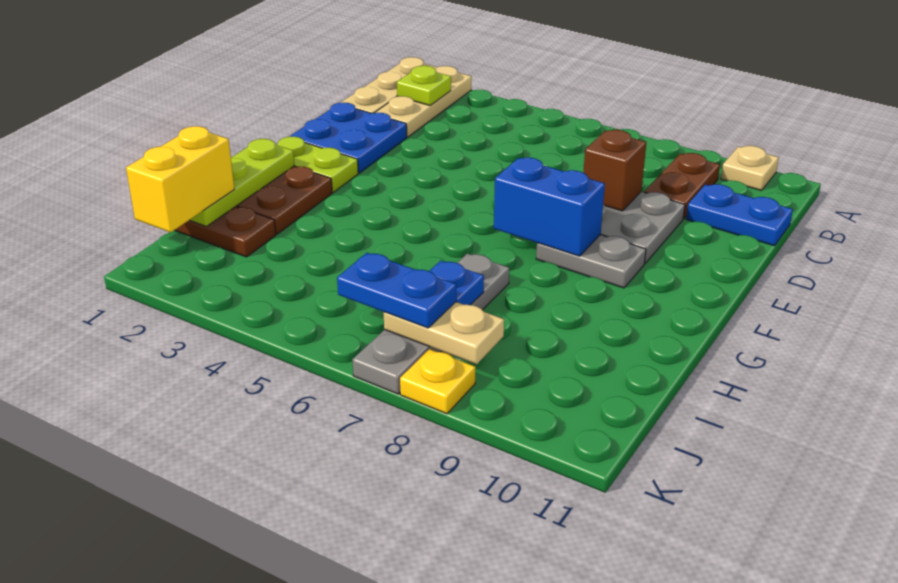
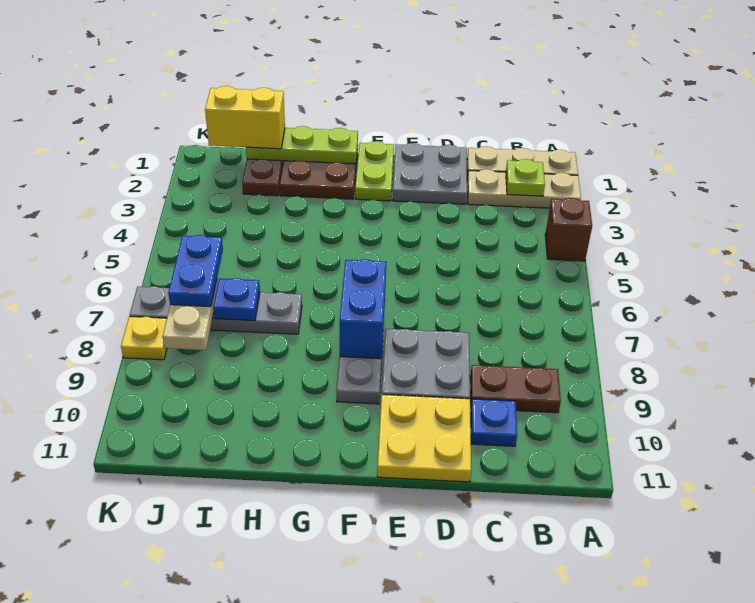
tan plate A10 level 1 -> none
blue plate C10:C11 level 1 -> blue plate C10 level 1
blue plate D1:E2 level 1 -> grey plate D1:E2 level 1
brown brick D8 level 2 -> brown brick A4 level 1
none -> yellow plate D10:E11 level 1

